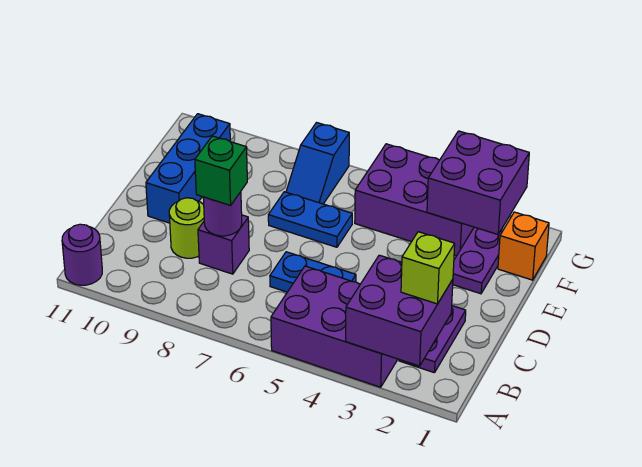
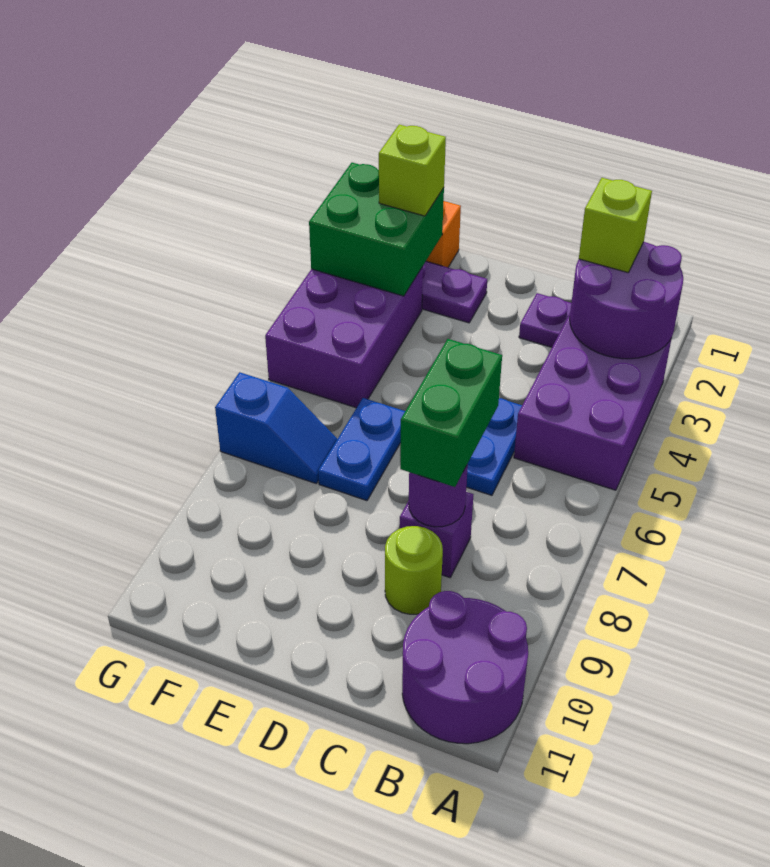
purple brick A2:B3 level 2 -> purple round brick A2:B3 level 2
purple round brick A11 level 1 -> purple round brick A10:B11 level 1
green brick C8 level 3 -> green brick C7:C8 level 3
blue brick D10:F10 level 1 -> none
purple brick F2:G3 level 2 -> green brick F2:G3 level 2
none -> lime brick F2 level 3

